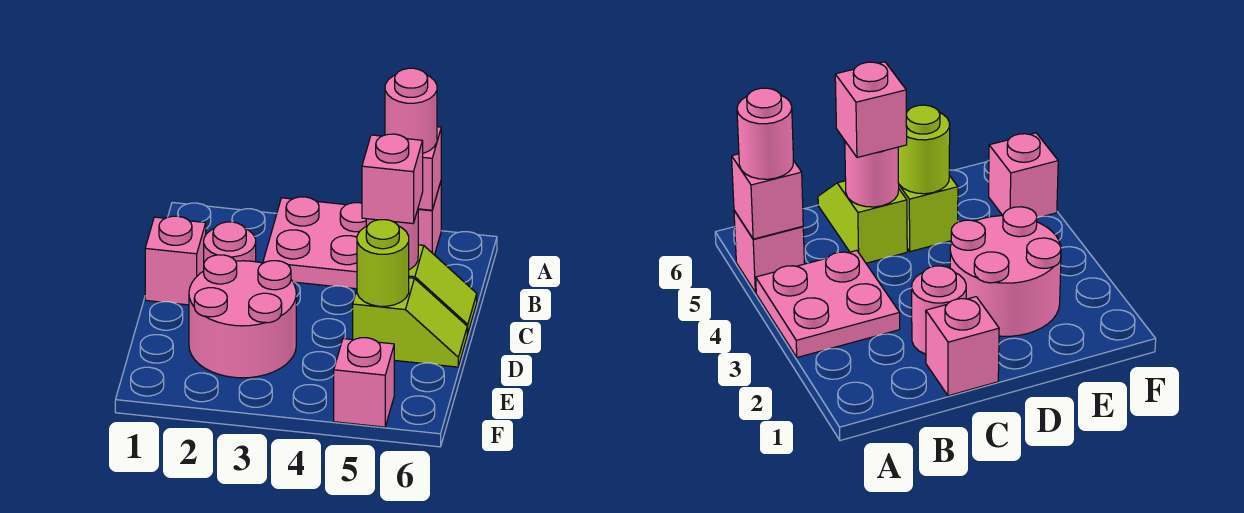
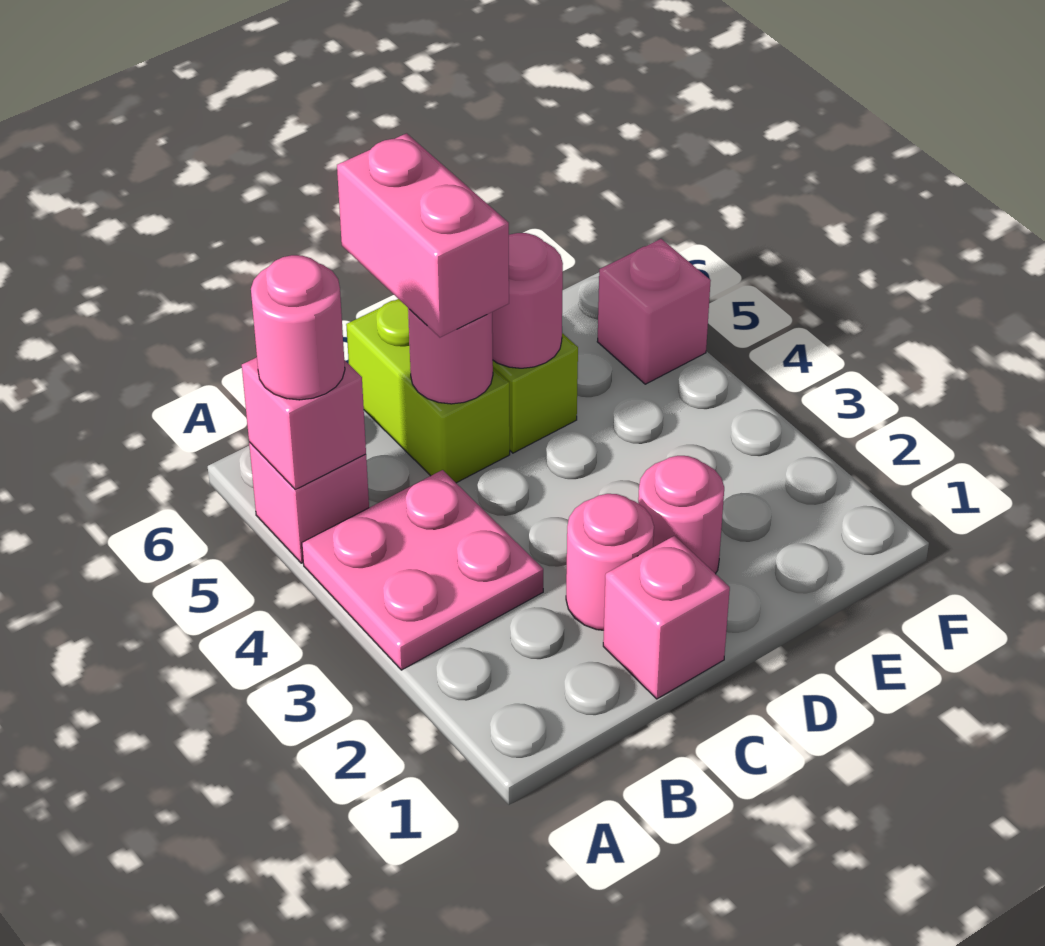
lime slope C5:C6 level 1 top 5 -> lime brick C5:C6 level 1
pink brick C5 level 3 -> pink brick C5:C6 level 3
pink round brick D2:E3 level 1 -> pink round brick D2 level 1
lime round brick D5 level 2 -> pink round brick D5 level 2

